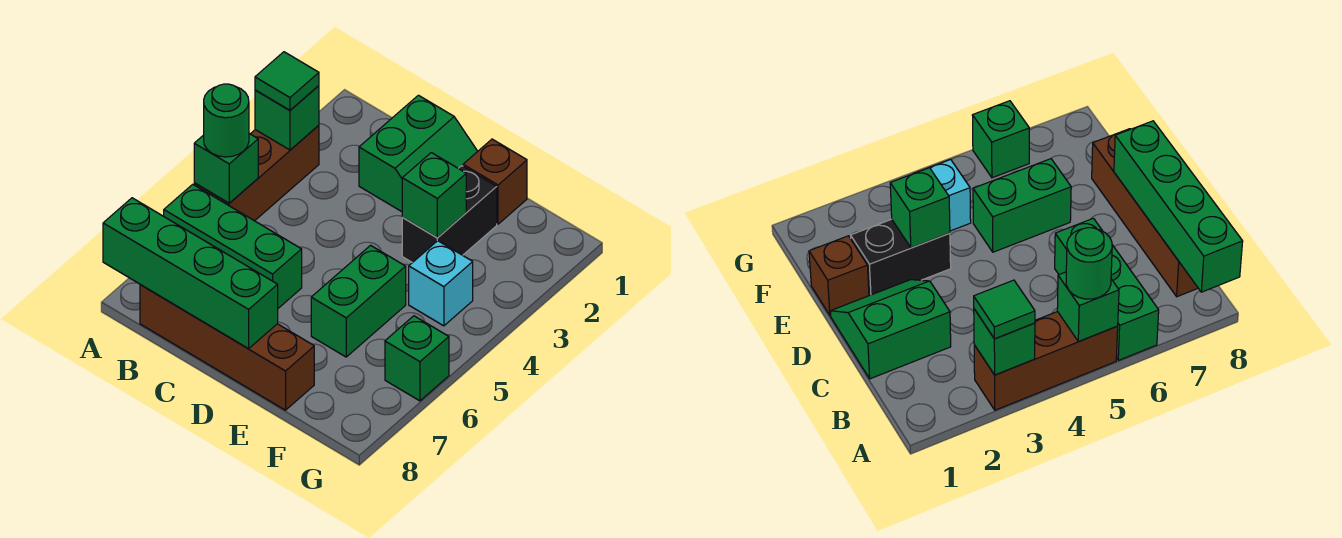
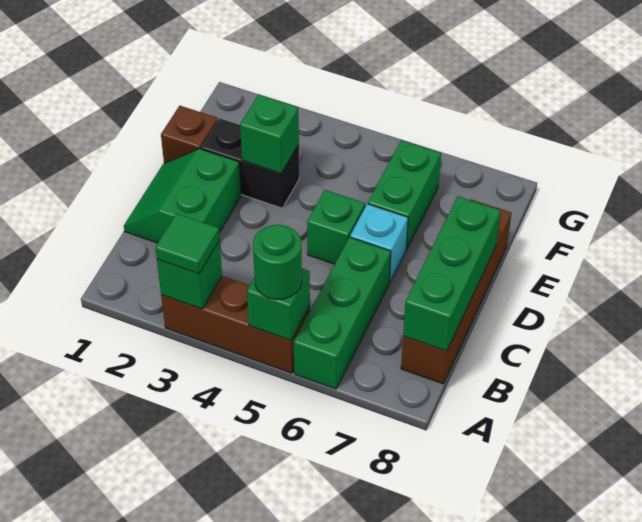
green brick A8:D8 level 2 -> green brick B8:D8 level 2
green slope C1:D2 level 1 top C -> green slope C1:D2 level 1 top 2
green brick E5:E6 level 1 -> green brick E6:F6 level 1
cyan brick F4 level 1 -> cyan brick D6 level 1
green brick G6 level 1 -> green brick D5 level 1

